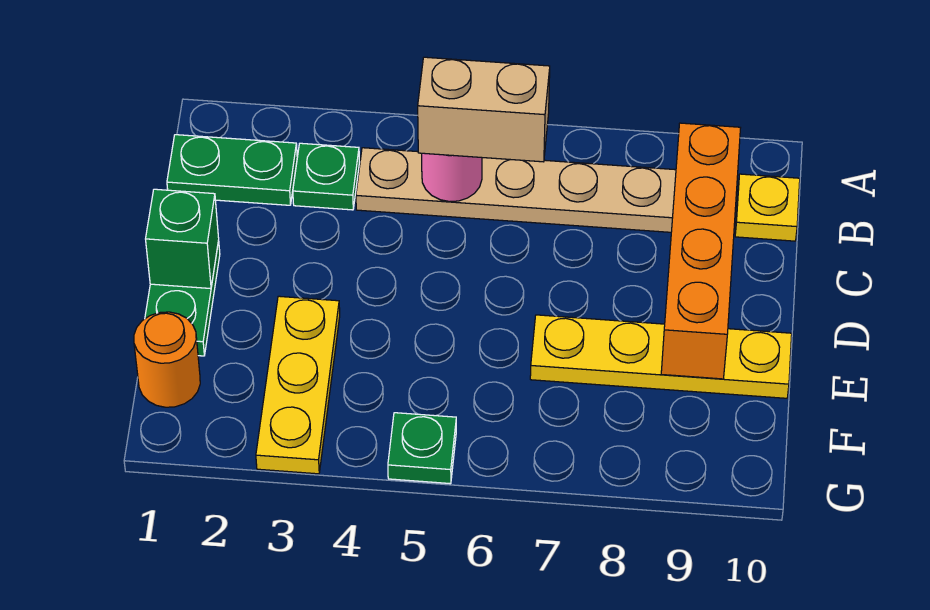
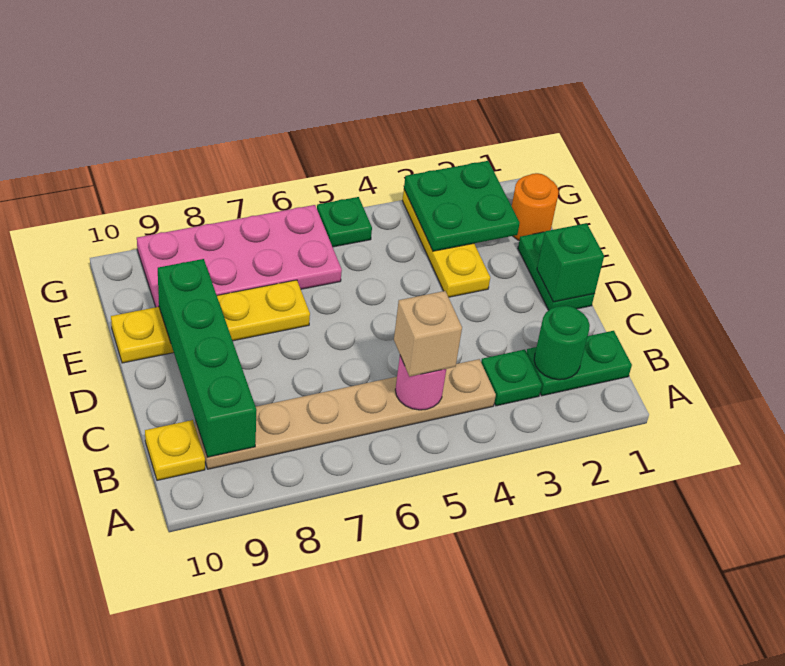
none -> green round brick B2 level 2
tan brick B5:B6 level 3 -> tan brick B5 level 3
orange brick B9:E9 level 2 -> green brick B9:E9 level 2
none -> green plate F2:G3 level 2
none -> pink plate F6:G9 level 1

